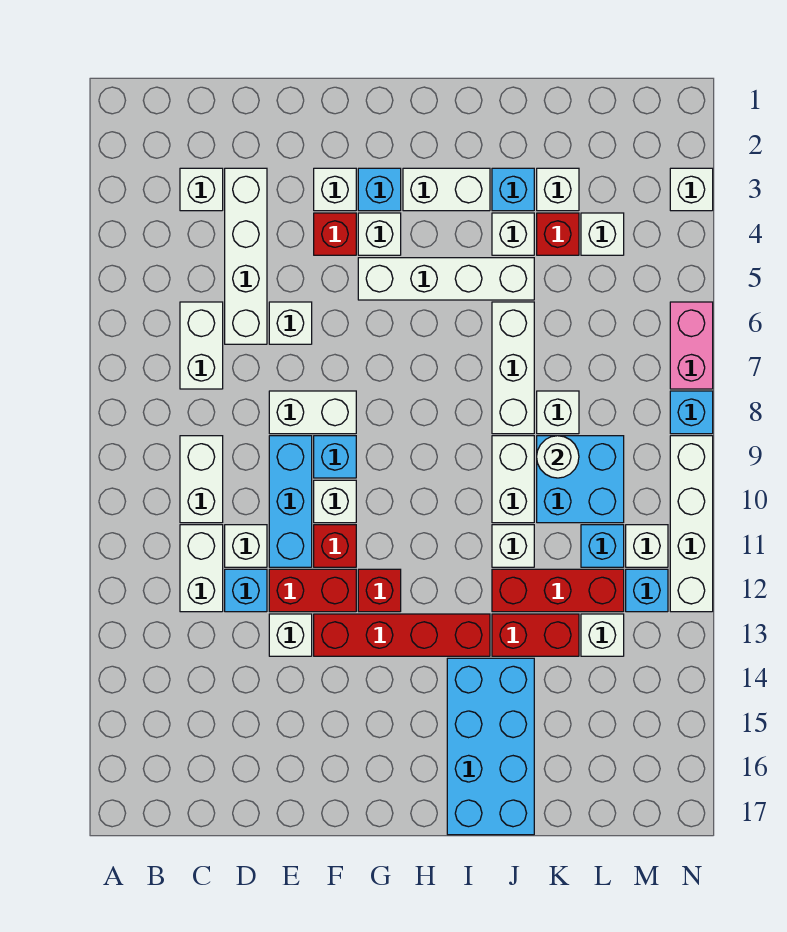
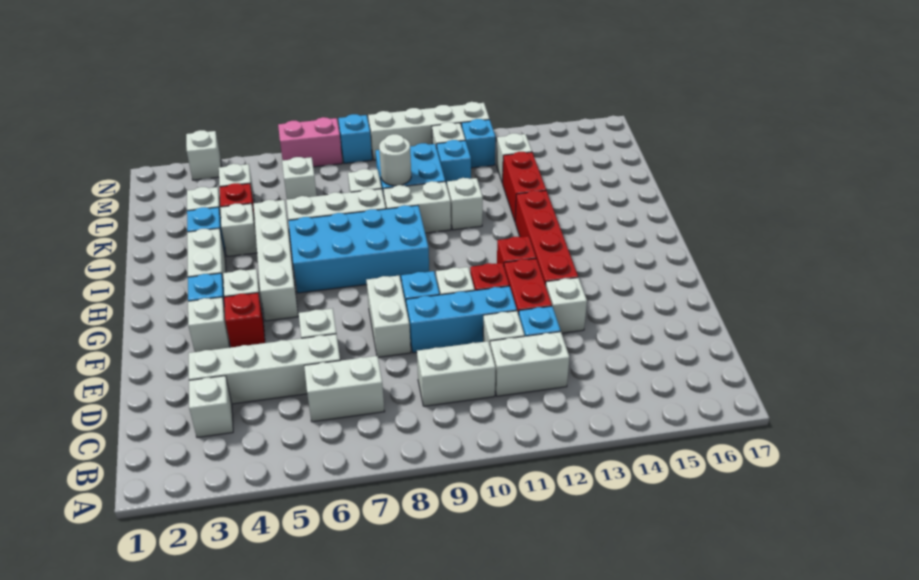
cyan brick I14:J17 level 1 -> cyan brick H6:I9 level 1
red brick J12:L12 level 1 -> none
none -> white brick L6 level 1

